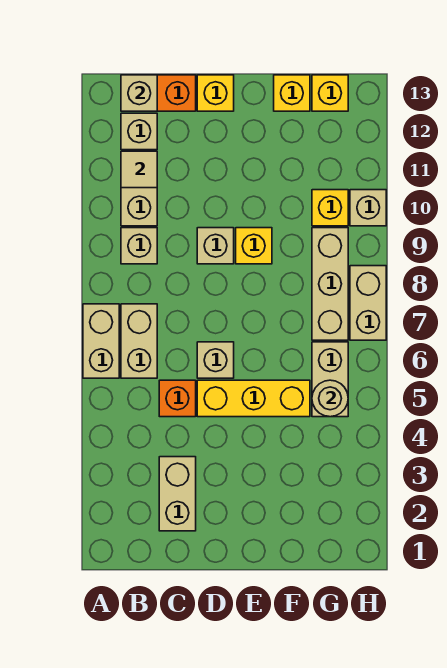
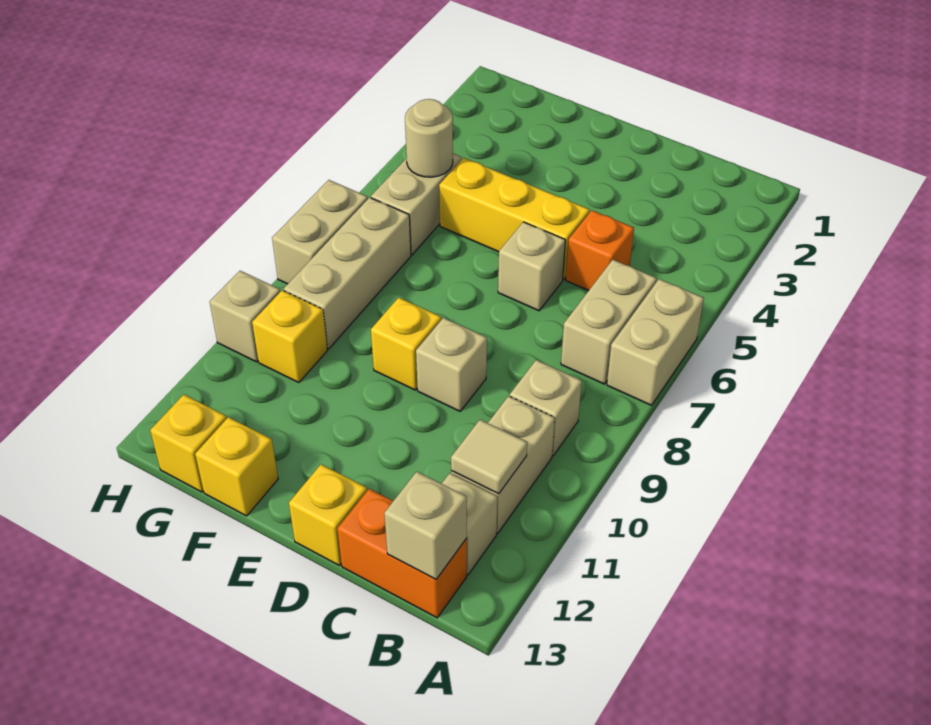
tan brick C2:C3 level 1 -> none

